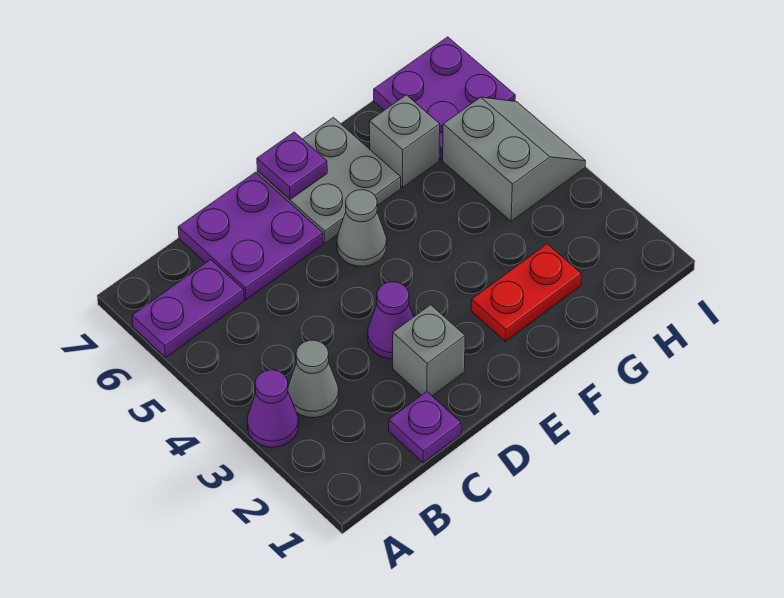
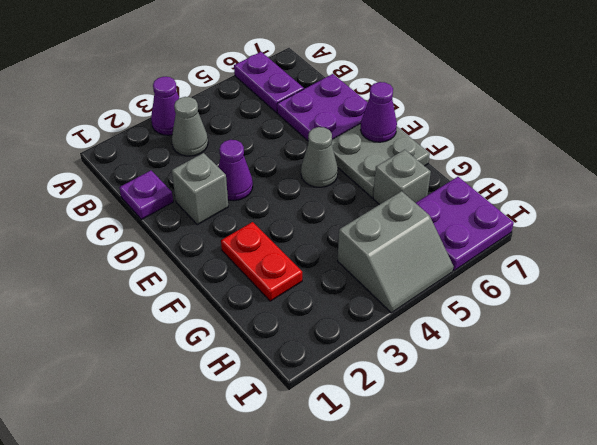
purple plate E7 level 2 -> purple cone E7 level 2

